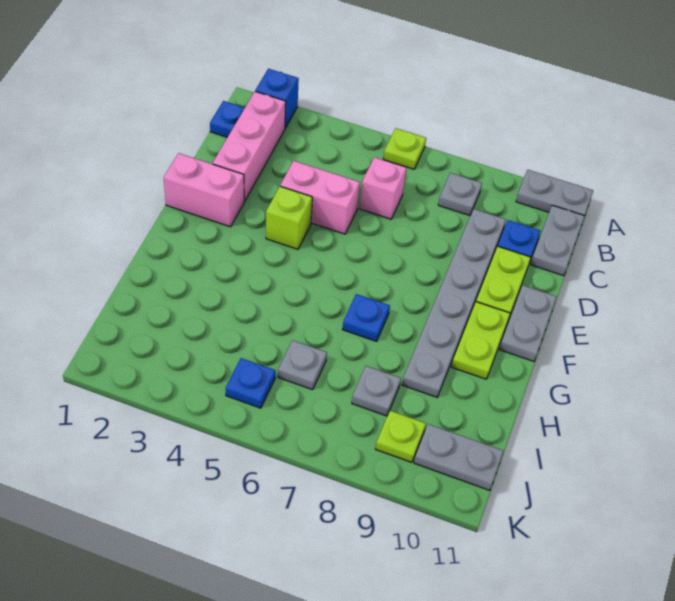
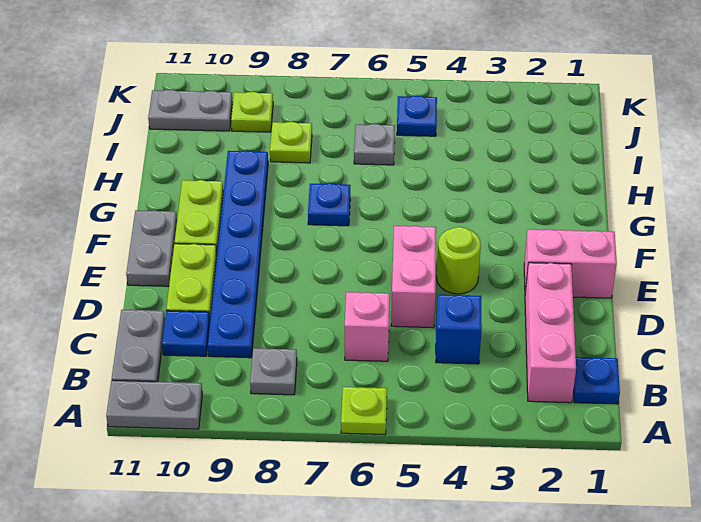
blue brick A2 level 1 -> blue brick C4 level 1
grey plate C9:H9 level 1 -> blue plate C9:H9 level 1
pink brick D4:D5 level 1 -> pink brick D5:E5 level 1
lime brick E4 level 1 -> lime round brick E4 level 1
grey plate I8 level 1 -> lime plate I8 level 1

